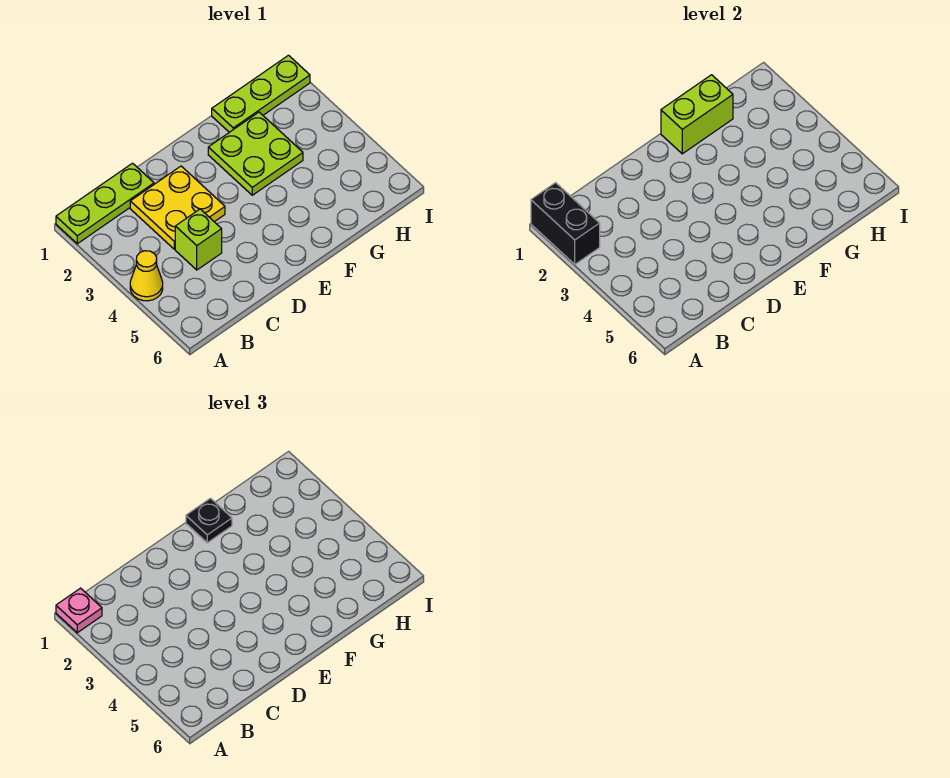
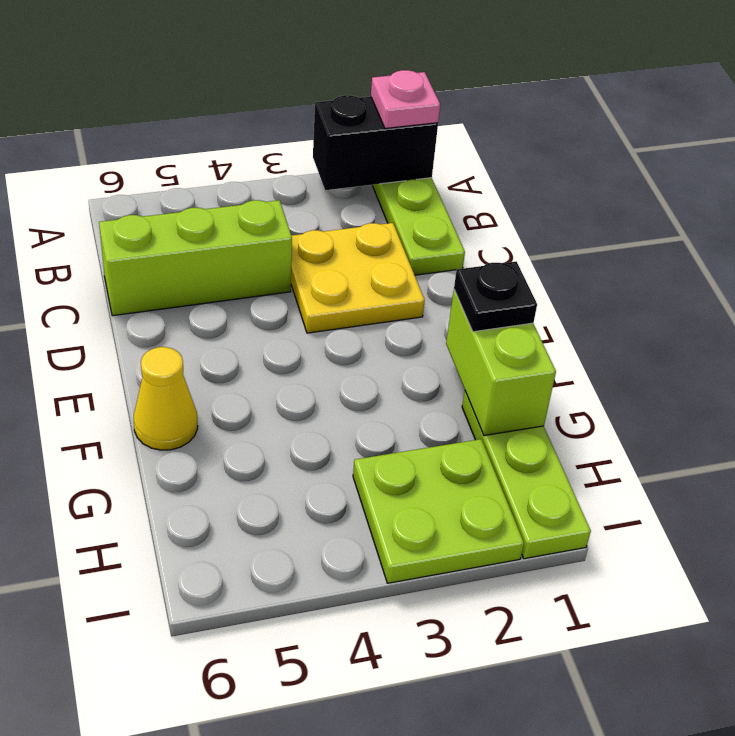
yellow cone A4 level 1 -> yellow cone F6 level 1
lime brick C4 level 1 -> lime brick C4:C6 level 1
lime plate F2:G3 level 1 -> lime plate H2:I3 level 1

